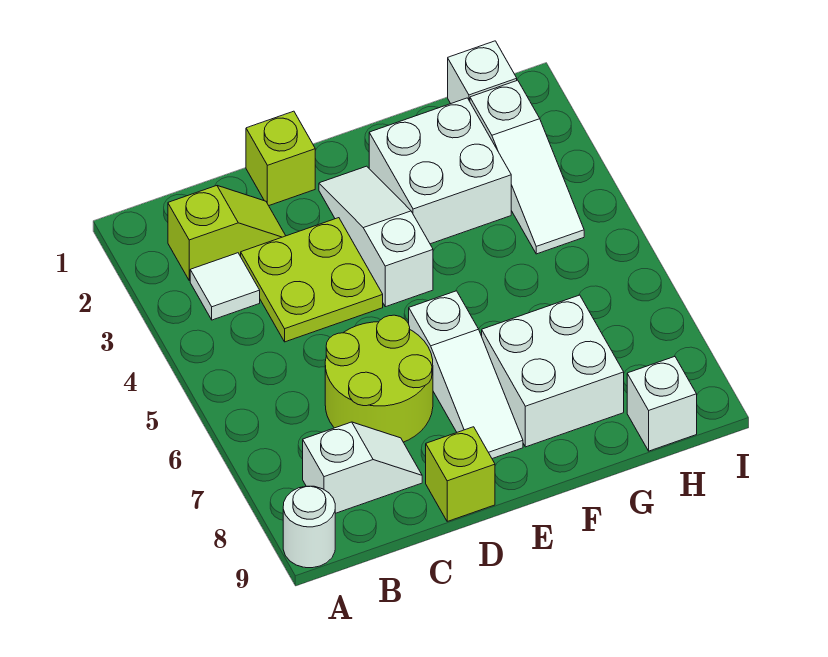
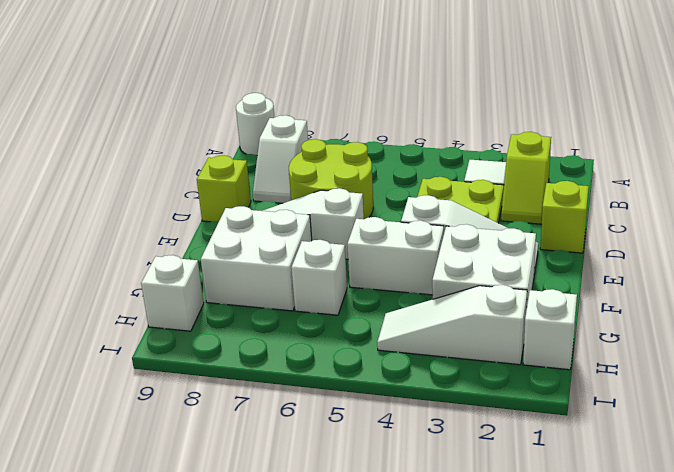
none -> white brick F4:F5 level 1
none -> white brick G6 level 1

